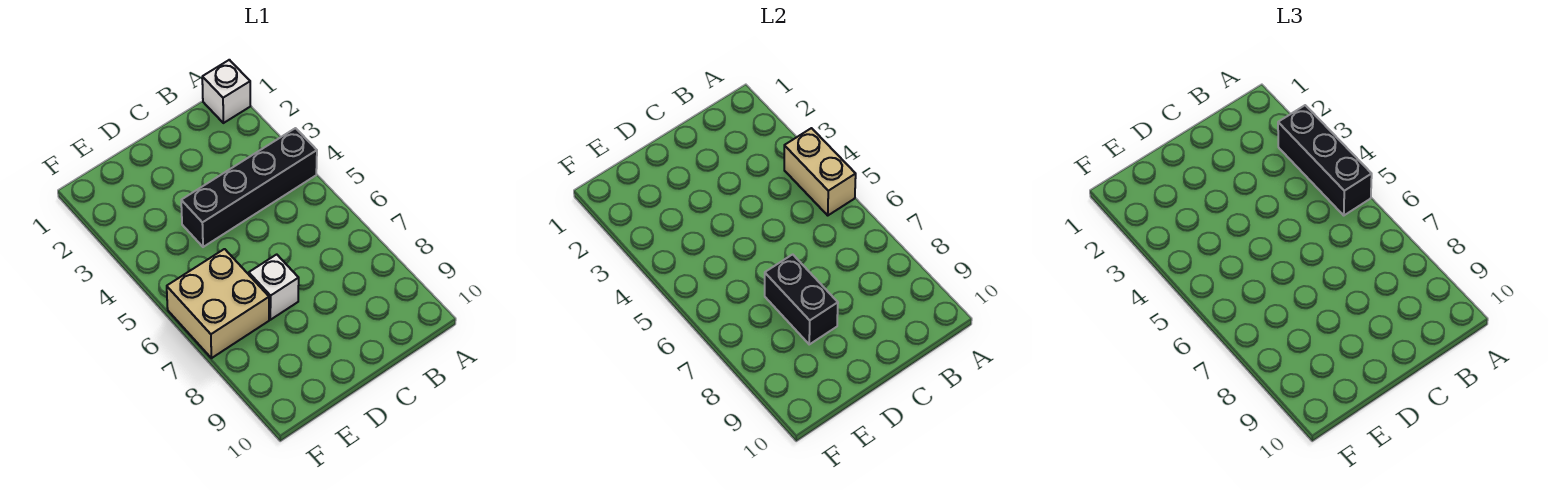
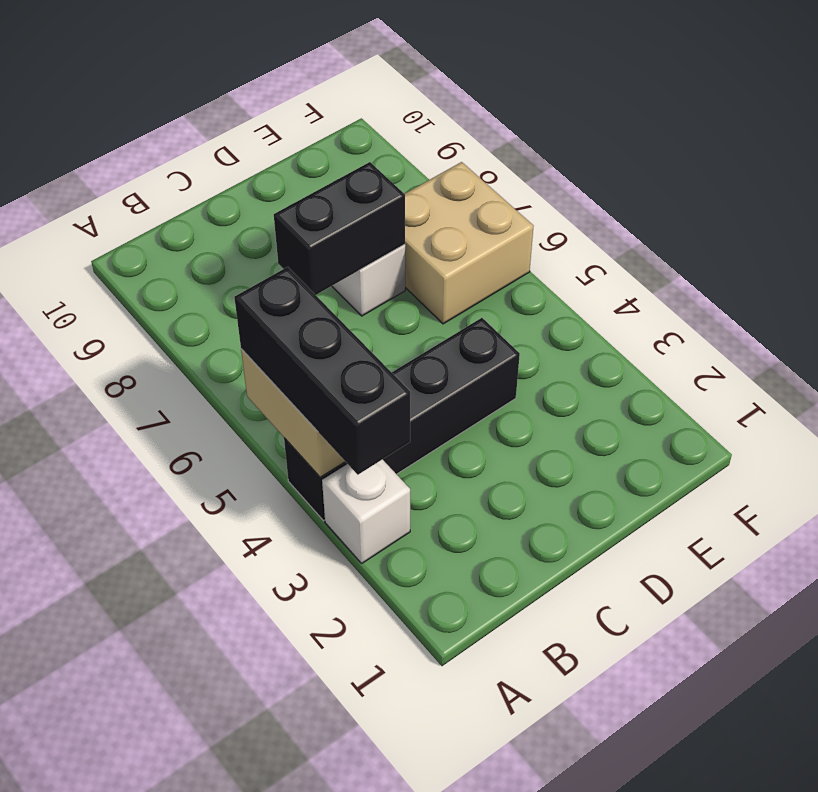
white brick A1 level 1 -> white brick A3 level 1
black brick D7:D8 level 2 -> black brick C7:D7 level 2

